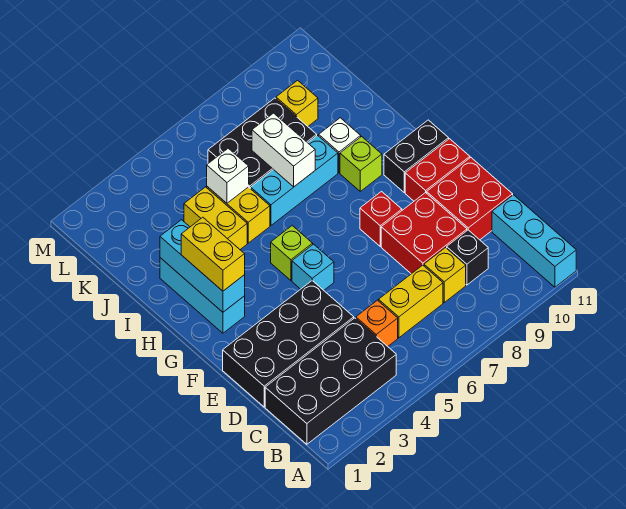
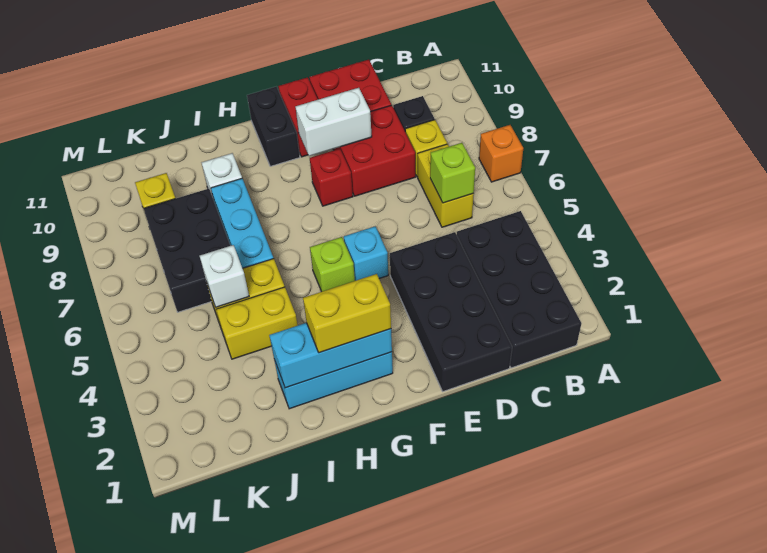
cyan brick A11:C11 level 1 -> none
orange brick C5 level 1 -> orange brick A7 level 1
lime brick H9 level 1 -> lime brick C6 level 2
white brick I7:J7 level 2 -> white brick E9:F9 level 2

